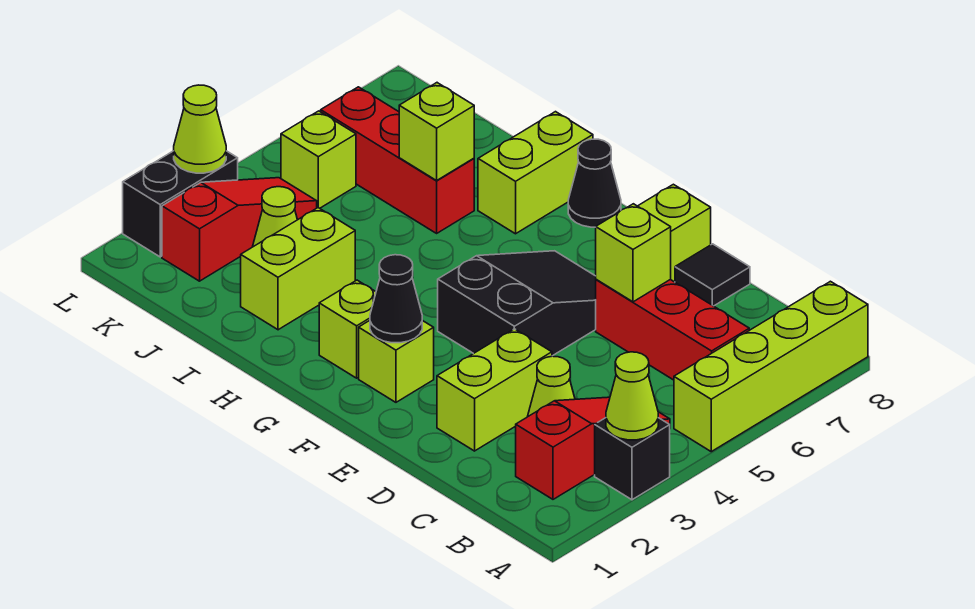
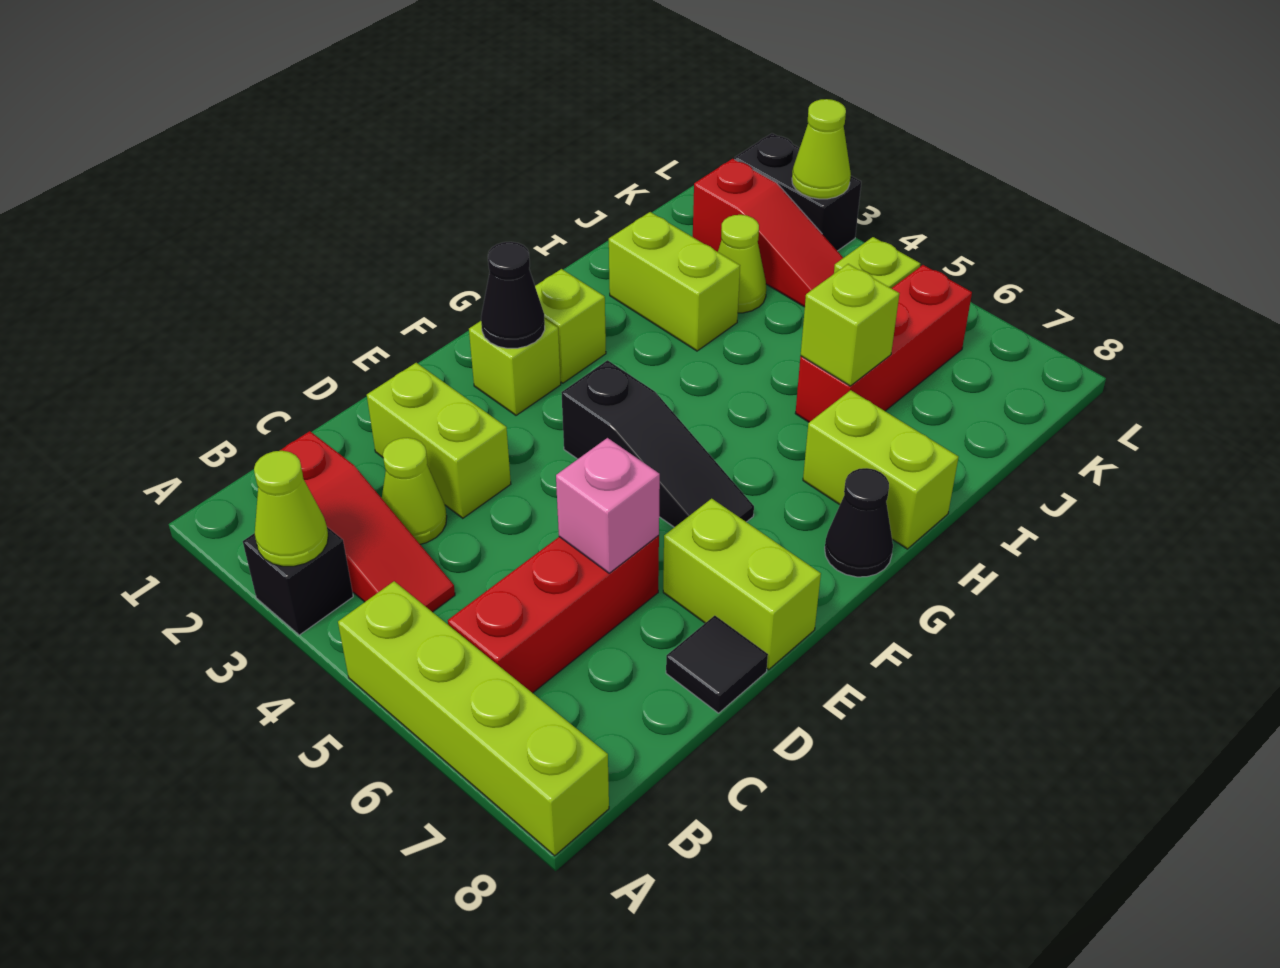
lime brick D6 level 2 -> pink brick D6 level 2
black slope E4:F6 level 1 top 4 -> black slope F4:F6 level 1 top 4

